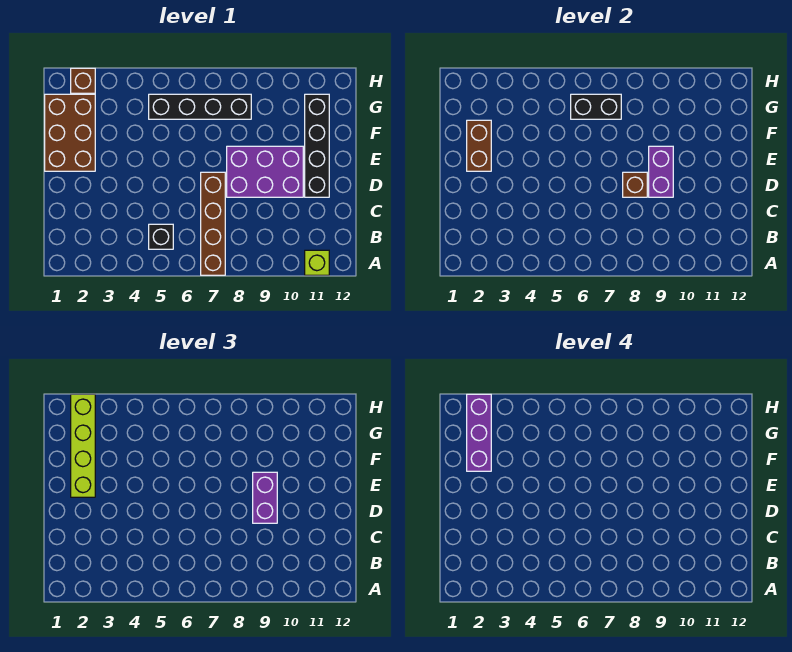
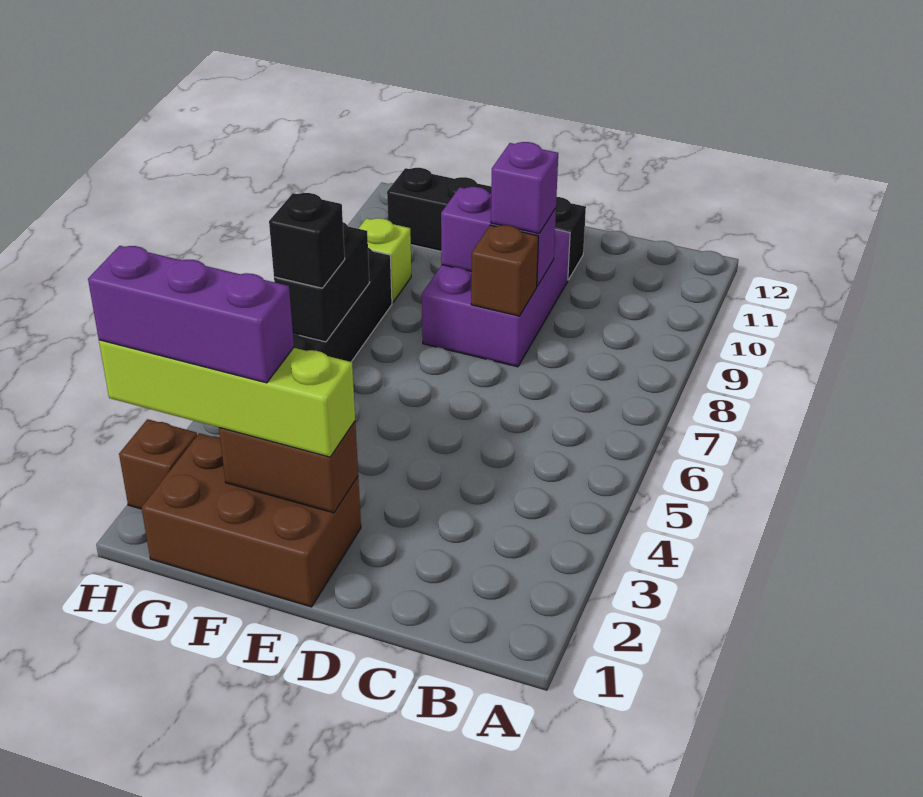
brown brick A7:D7 level 1 -> none
lime brick A11 level 1 -> lime brick G9 level 1
black brick B5 level 1 -> black brick G6 level 3
purple brick D9:E9 level 3 -> purple brick D9 level 3

